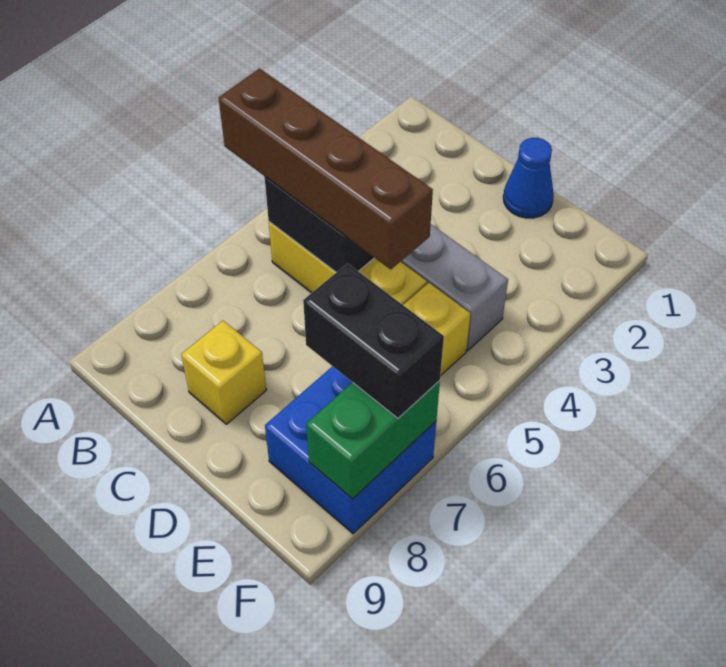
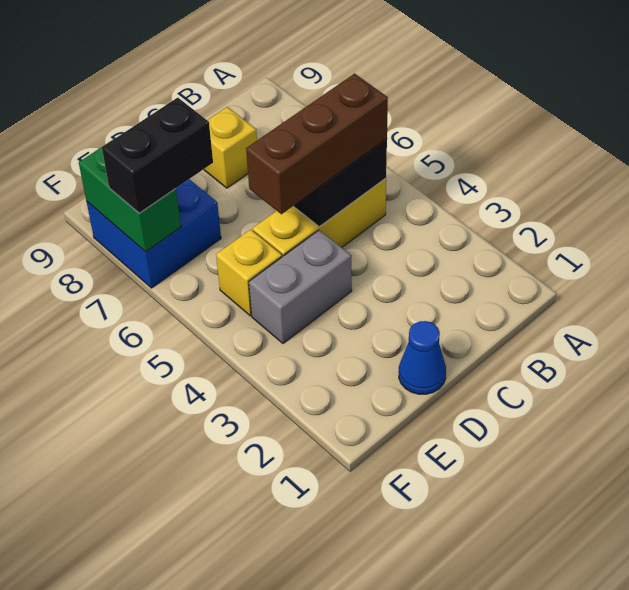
brown brick A5:D5 level 3 -> brown brick B5:D5 level 3

